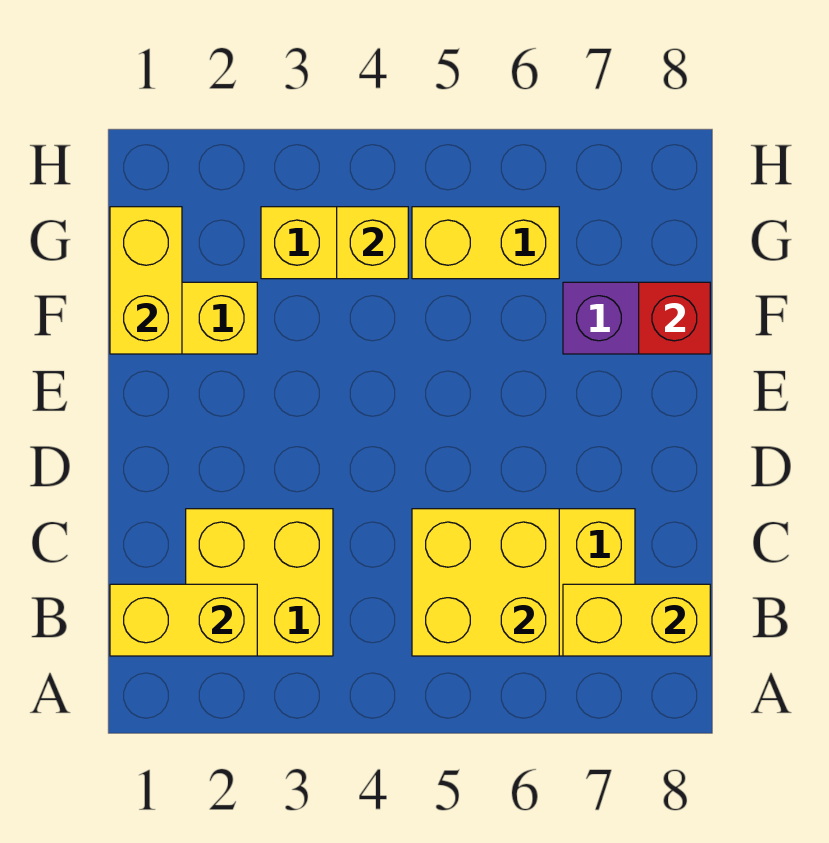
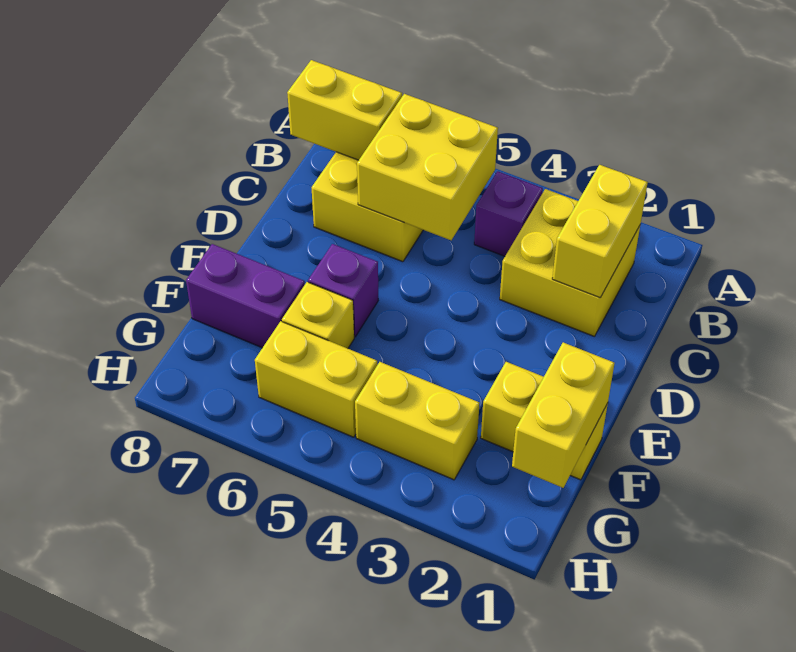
yellow brick B1:B2 level 2 -> yellow brick B2:C2 level 2
none -> purple brick B4 level 1
none -> purple brick E6 level 1
red brick F8 level 2 -> none
yellow brick G4 level 2 -> yellow brick F6 level 1

